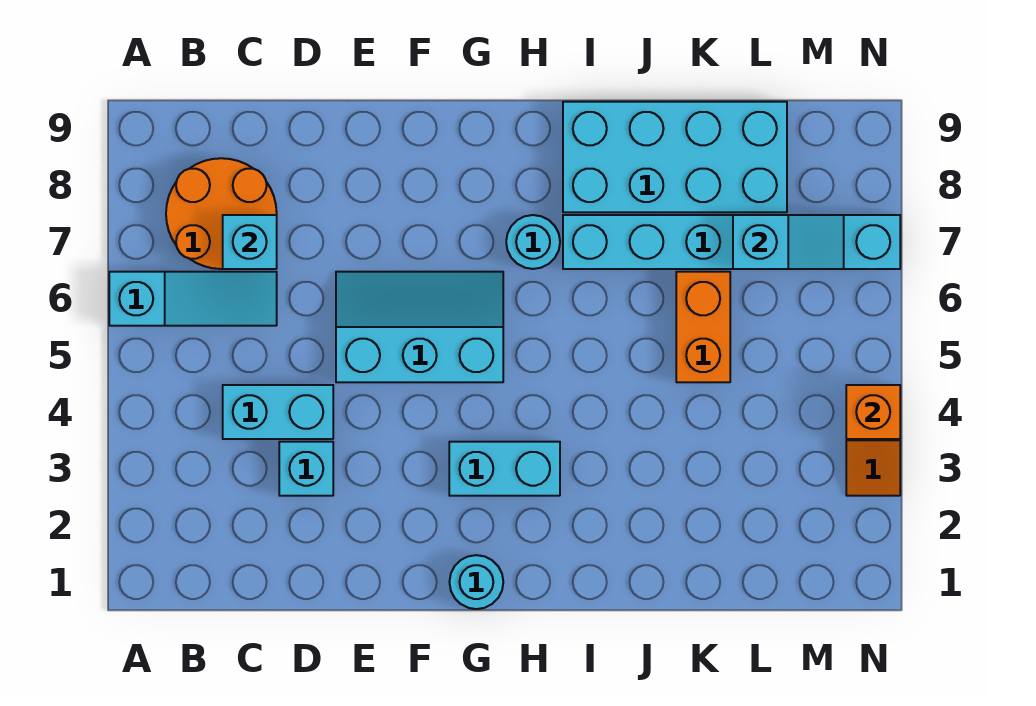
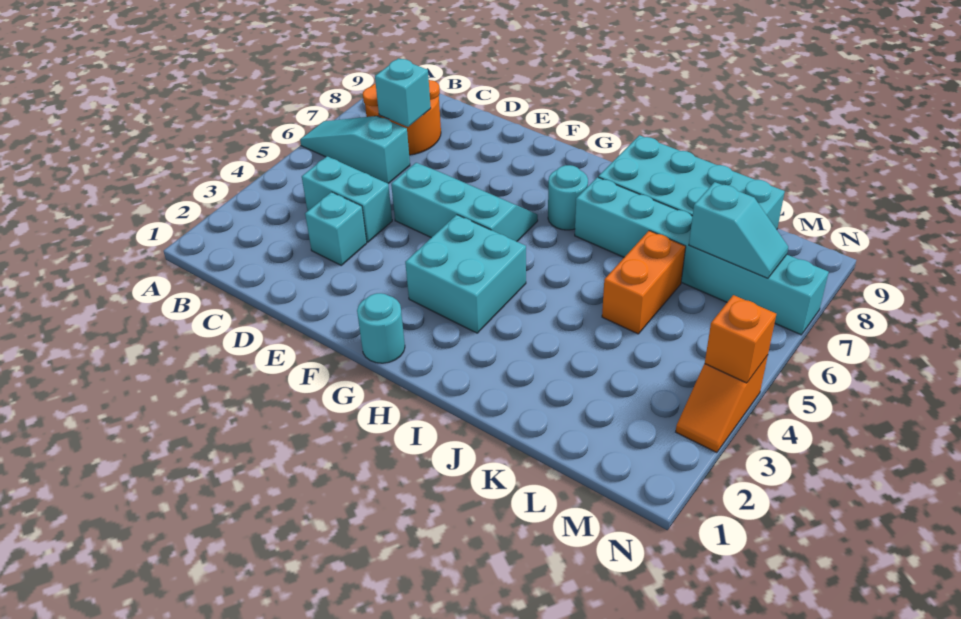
cyan slope A6:C6 level 1 top A -> cyan slope A6:C6 level 1 top C
cyan brick G3:H3 level 1 -> cyan brick G3:H4 level 1

